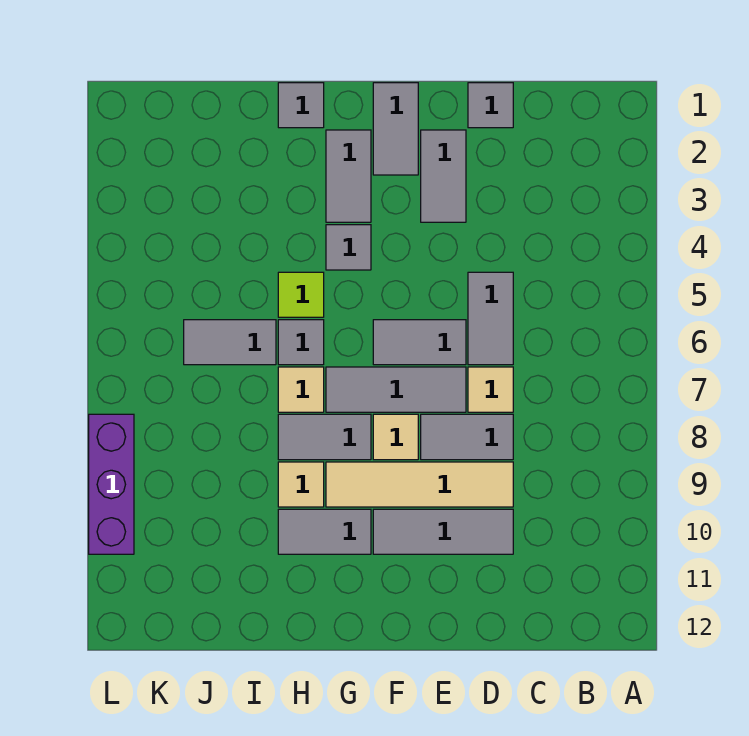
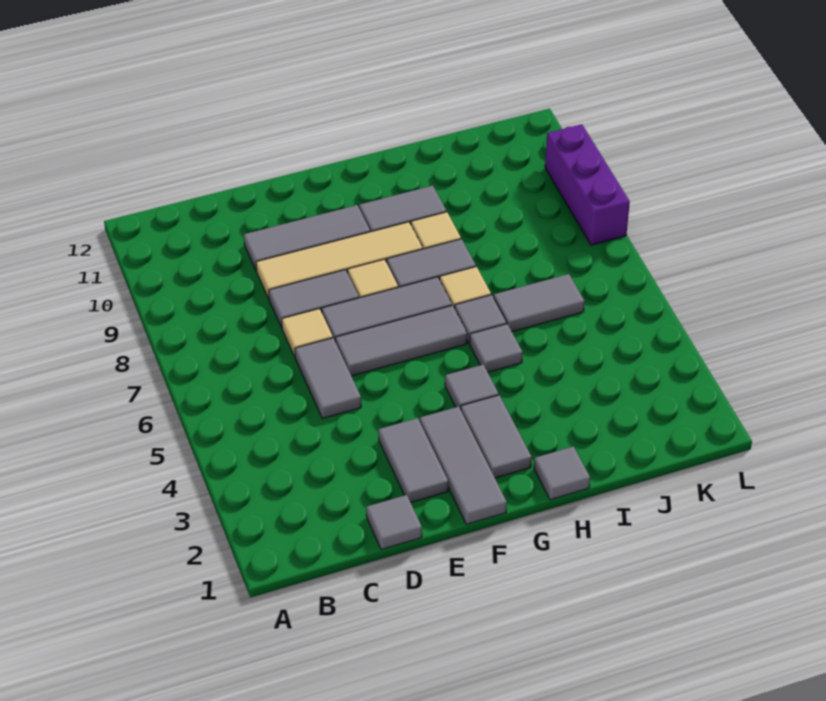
grey tile E6:F6 level 1 -> grey tile E6:G6 level 1
grey tile F1:F2 level 1 -> grey tile F1:F3 level 1
lime tile H5 level 1 -> grey tile H5 level 1

